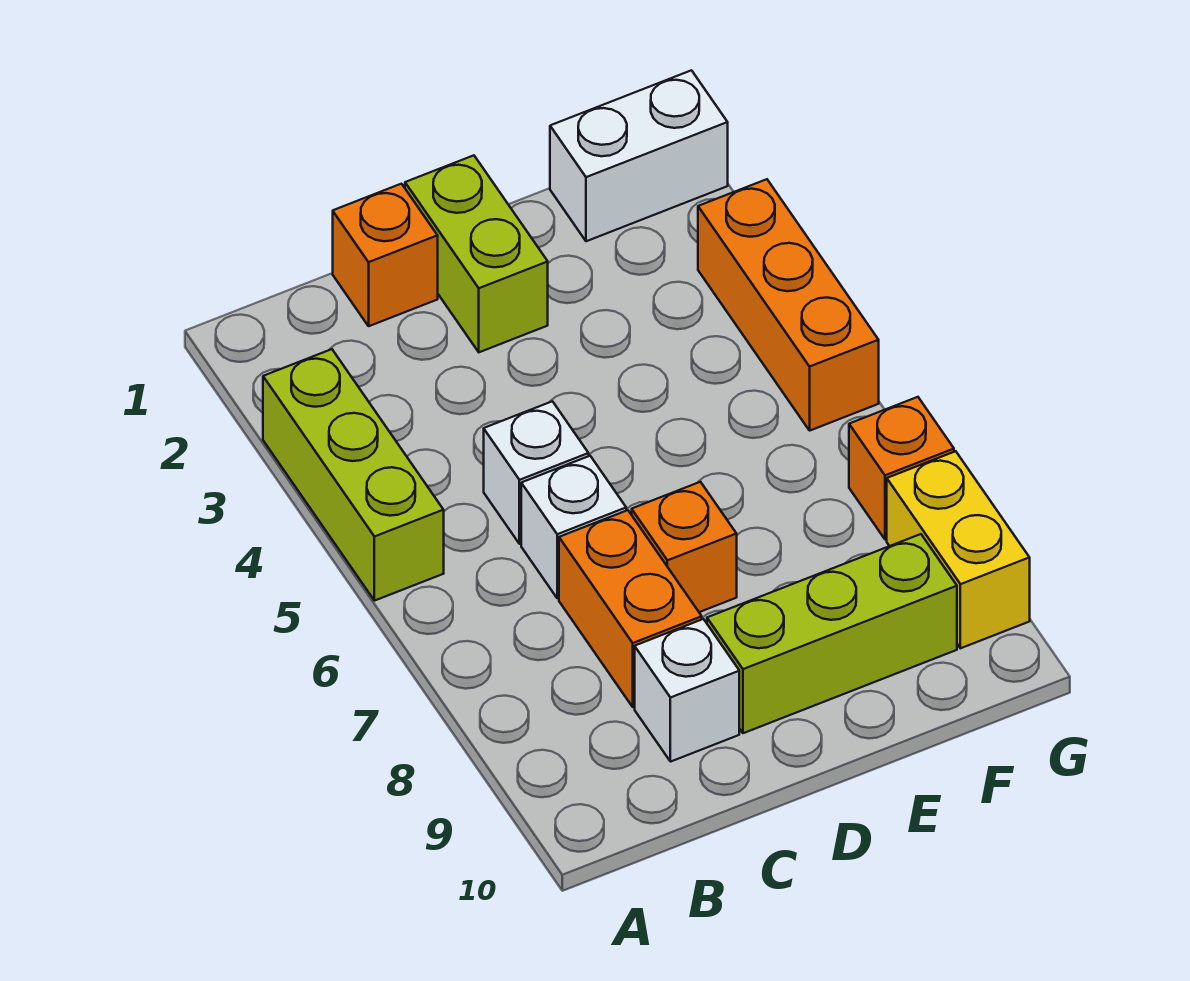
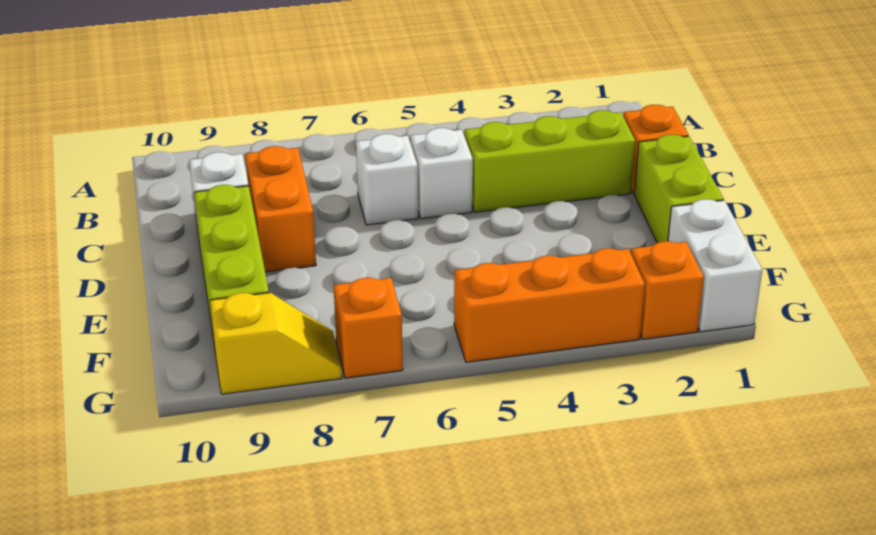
lime brick A3:A5 level 1 -> lime brick C2:C4 level 1
orange brick C7:C8 level 1 -> orange brick C8:D8 level 1
lime brick D1:D2 level 1 -> lime brick D1:E1 level 1
orange brick D7 level 1 -> orange brick G2 level 1
yellow brick G8:G9 level 1 -> yellow slope G8:G9 level 1 top 9

